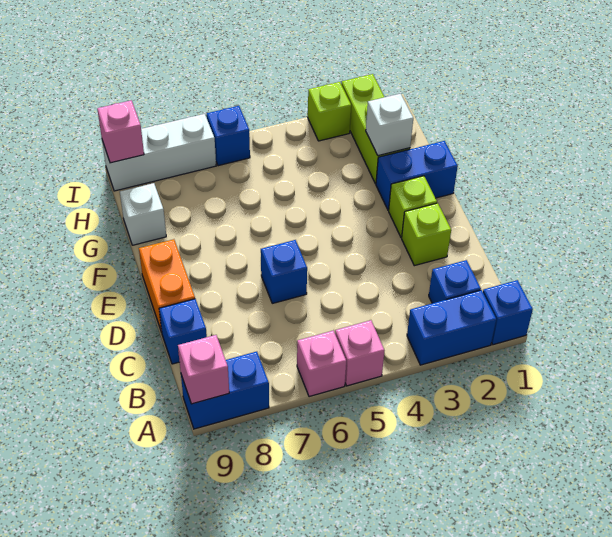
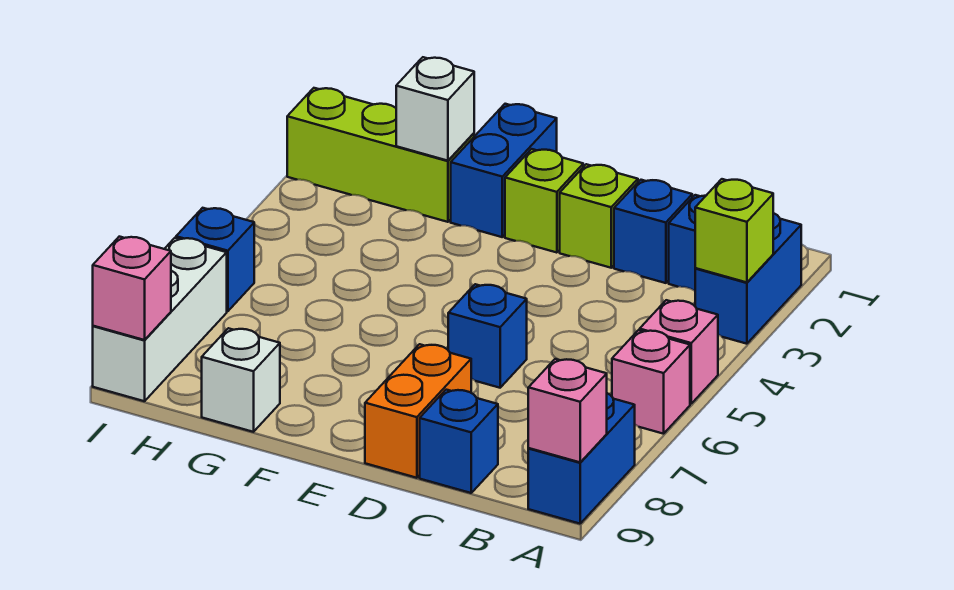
blue brick A1 level 1 -> blue brick C2 level 1
orange brick D9:E9 level 1 -> orange brick D8:D9 level 1
lime brick I3 level 1 -> lime brick A3 level 2

